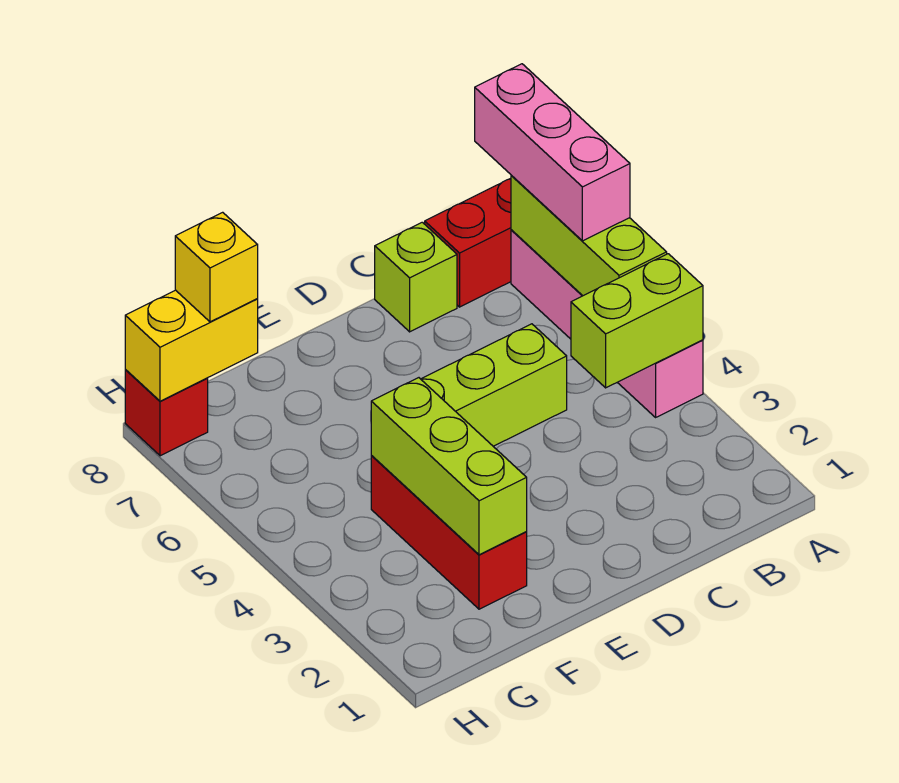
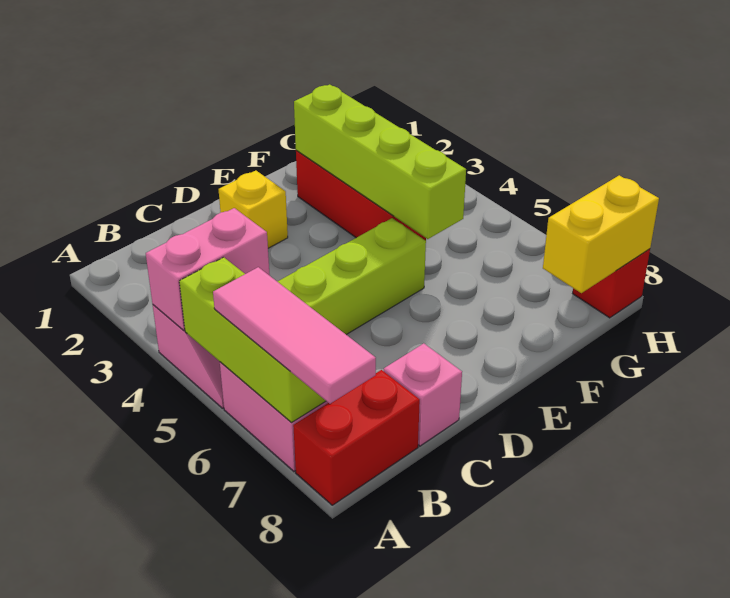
lime brick A4:B4 level 2 -> pink brick A4:B4 level 2
pink brick A6:A8 level 3 -> pink tile A6:A8 level 3
lime brick C8 level 1 -> pink brick C8 level 1
lime brick F2:F4 level 2 -> lime brick F2:F5 level 2
yellow brick G8 level 3 -> yellow brick D2 level 1

